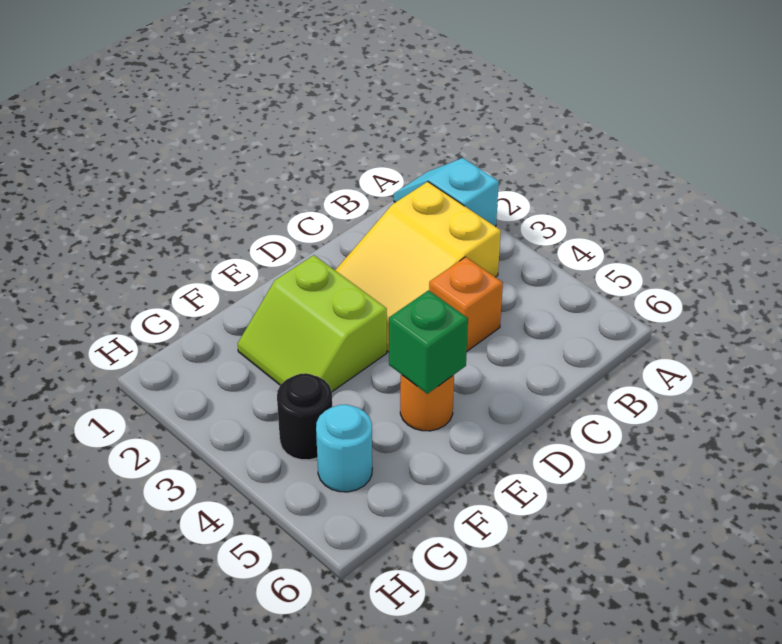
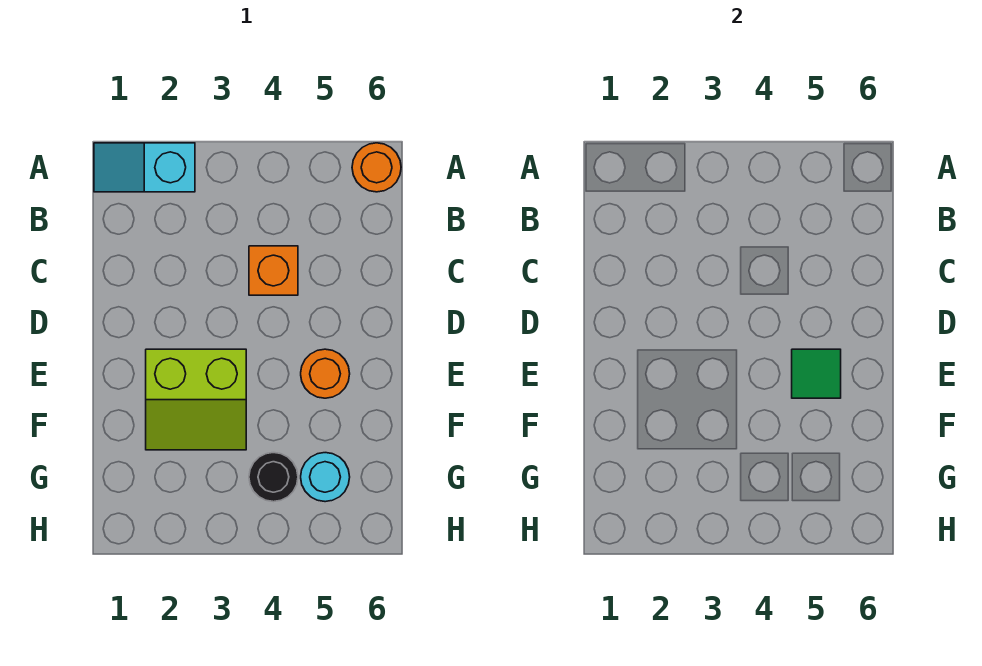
none -> orange round brick A6 level 1
yellow slope B2:D3 level 1 top B -> none
green brick E5 level 2 -> green tile E5 level 2

